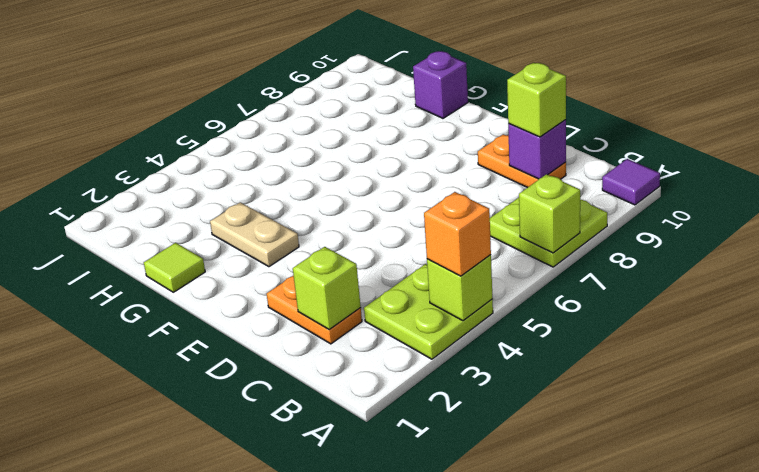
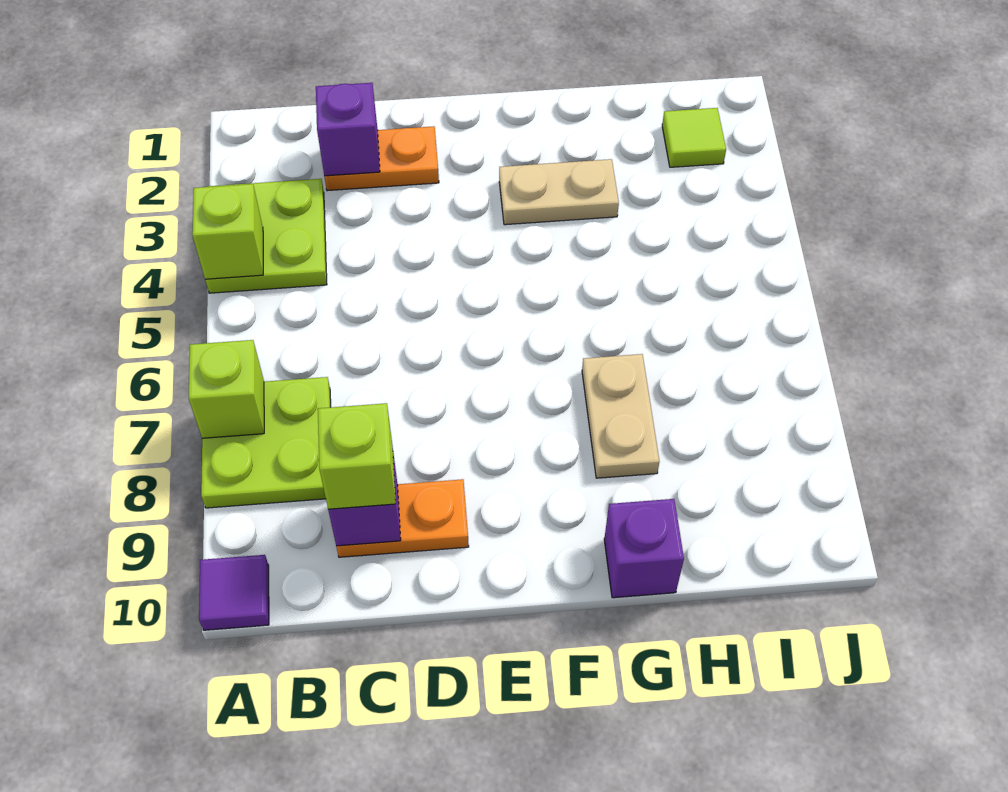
orange brick A4 level 3 -> none
lime brick C2 level 2 -> purple brick C2 level 2
lime tile G1 level 1 -> lime tile I2 level 1
none -> tan plate G7:G8 level 1

